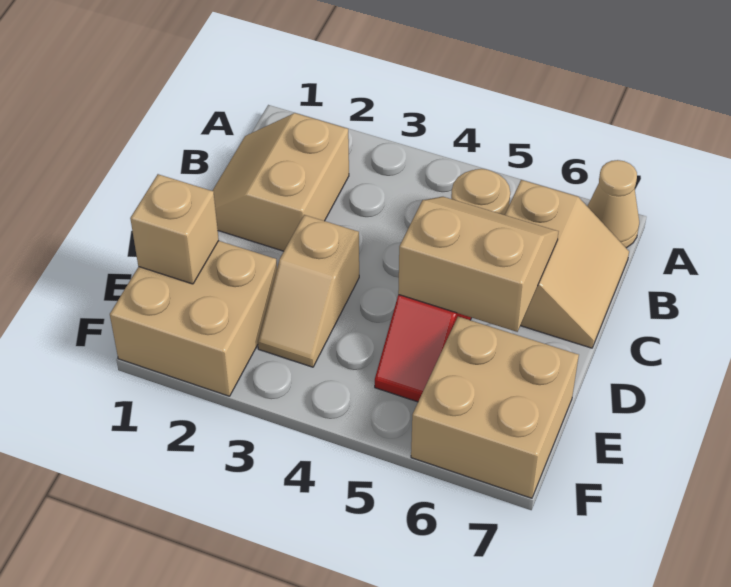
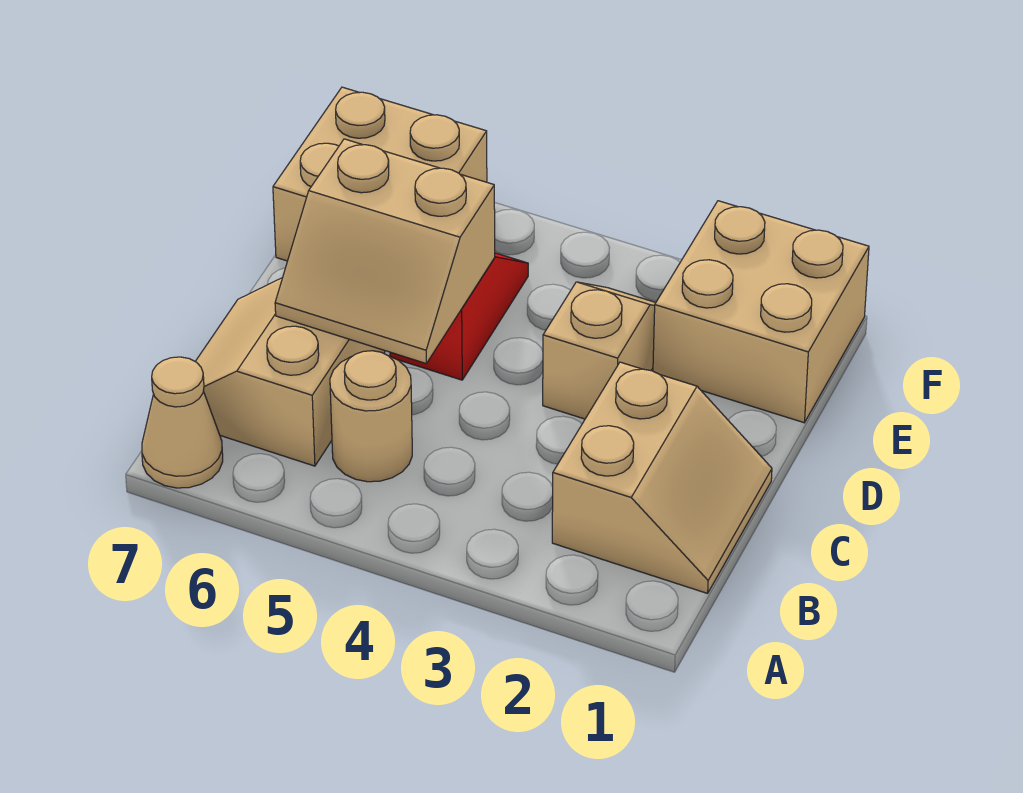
tan brick E1 level 2 -> none

